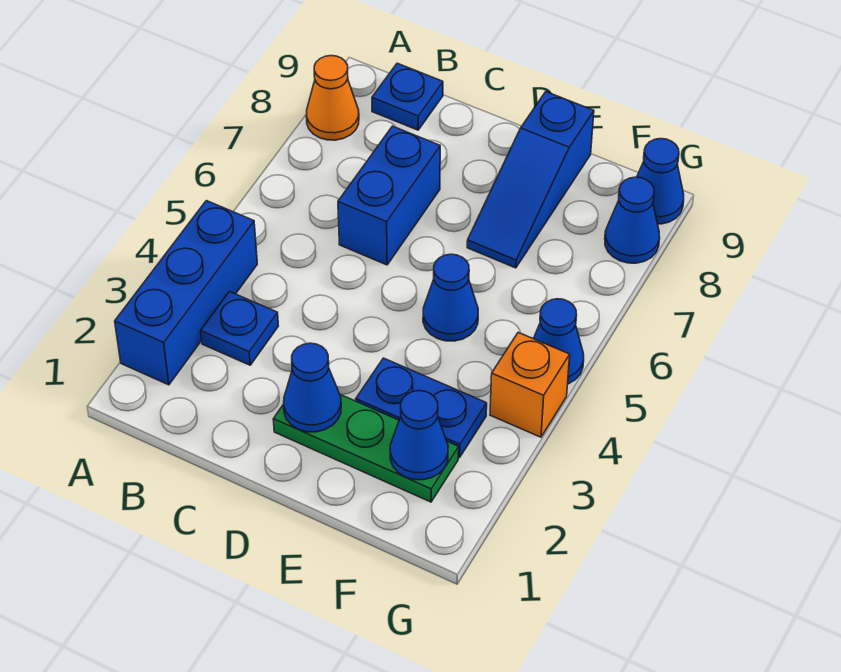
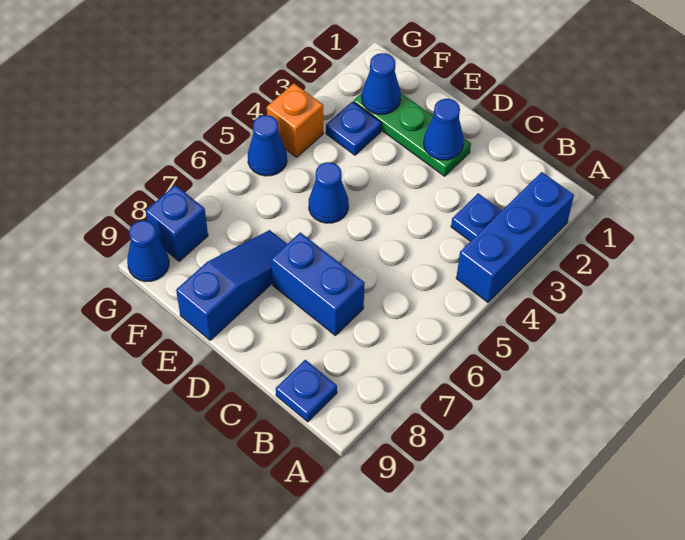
orange cone A8 level 1 -> none
blue brick C6:C7 level 1 -> blue brick C7:D7 level 1
blue plate E3:F3 level 1 -> blue plate F3 level 1
blue cone G8 level 1 -> blue brick G8 level 1

